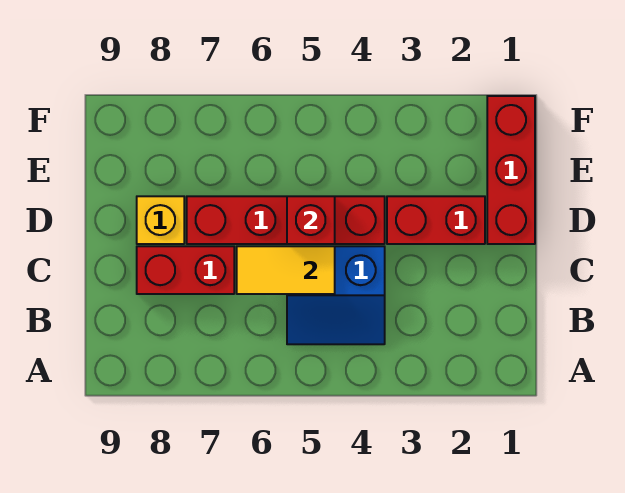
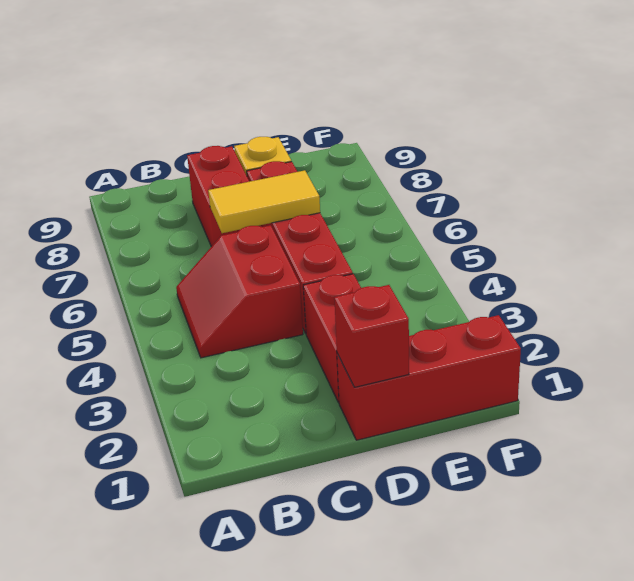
blue slope B4:C5 level 1 top C -> red slope B4:C5 level 1 top C
yellow tile C5:C6 level 2 -> yellow tile C6:D6 level 2
red brick D5 level 2 -> red brick D1 level 2

